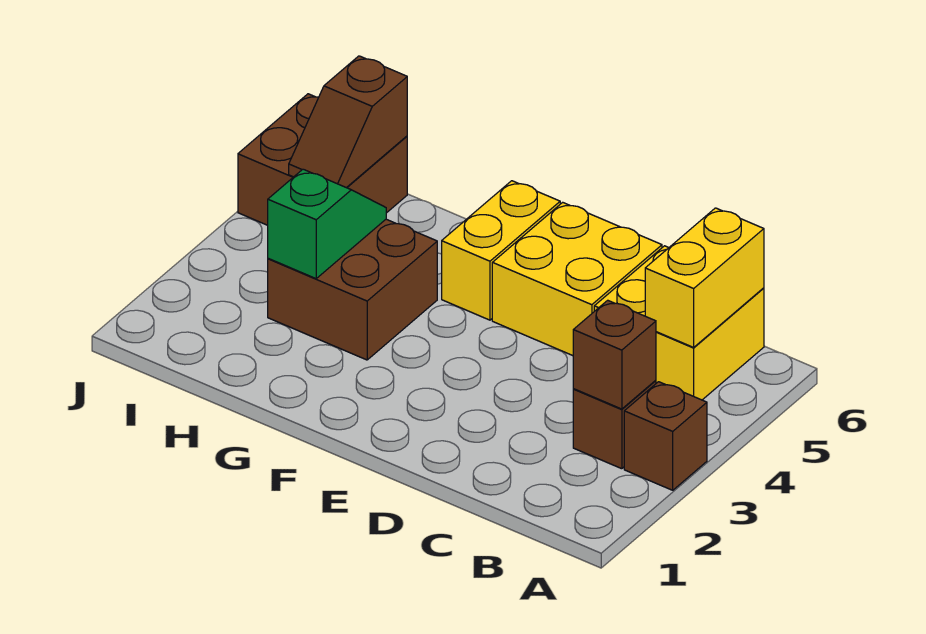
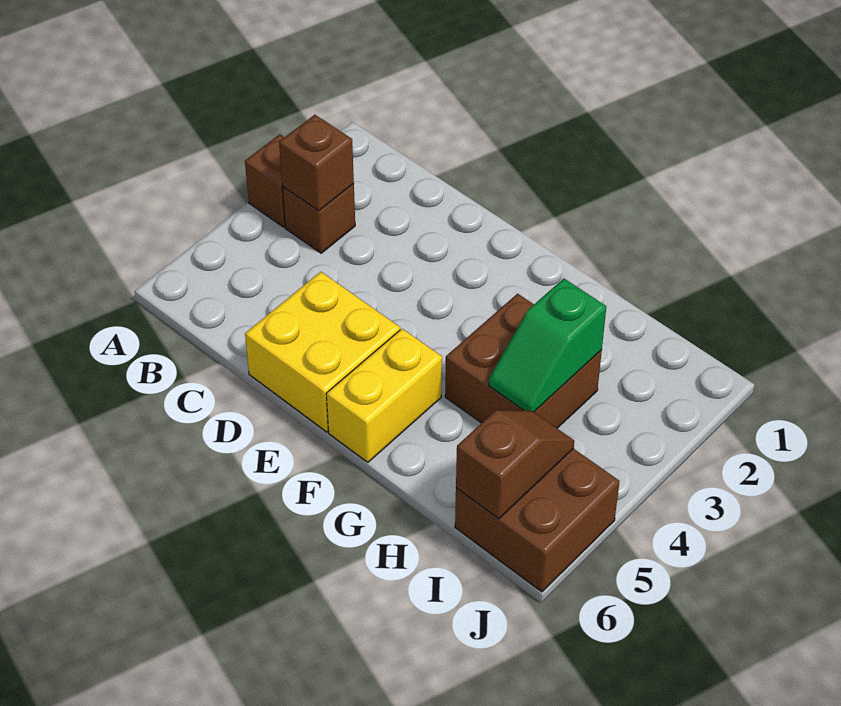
yellow brick B5:C6 level 1 -> none
yellow brick B5:B6 level 2 -> none

